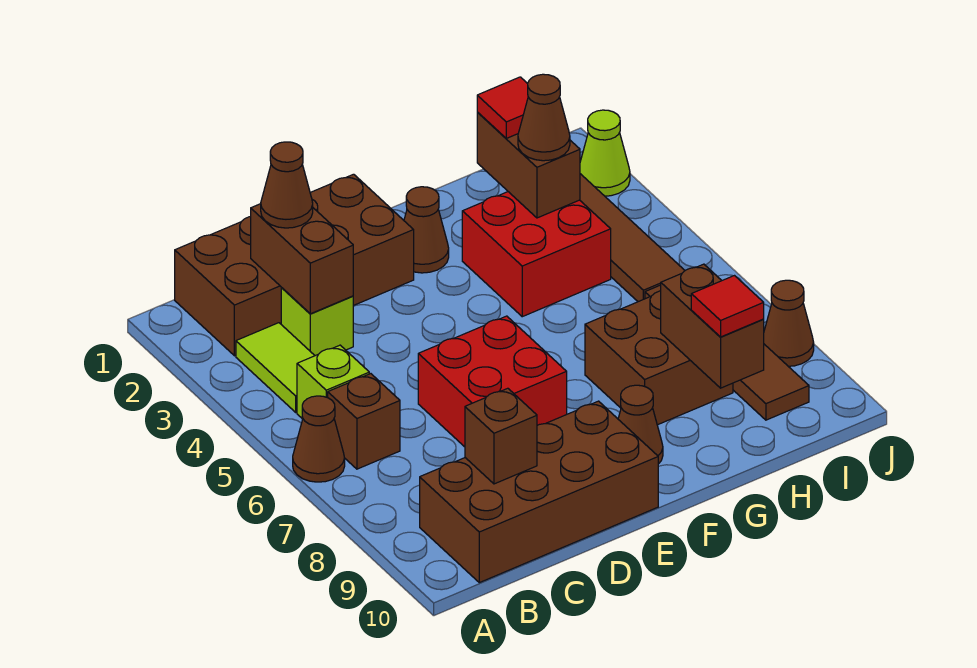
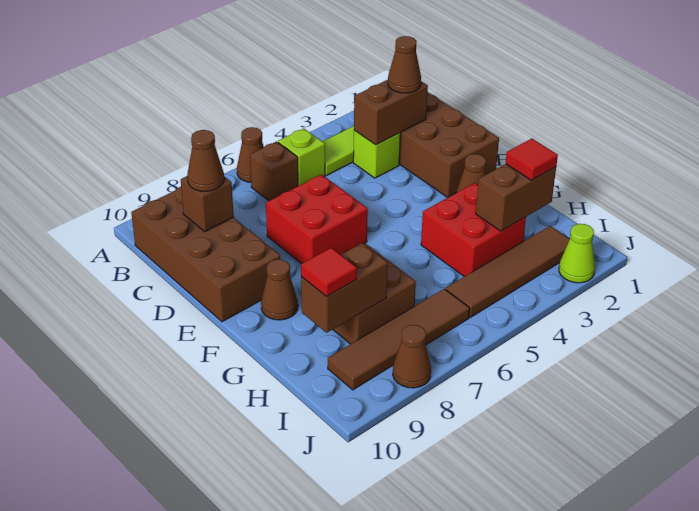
brown cone H3 level 3 -> brown cone C9 level 3

